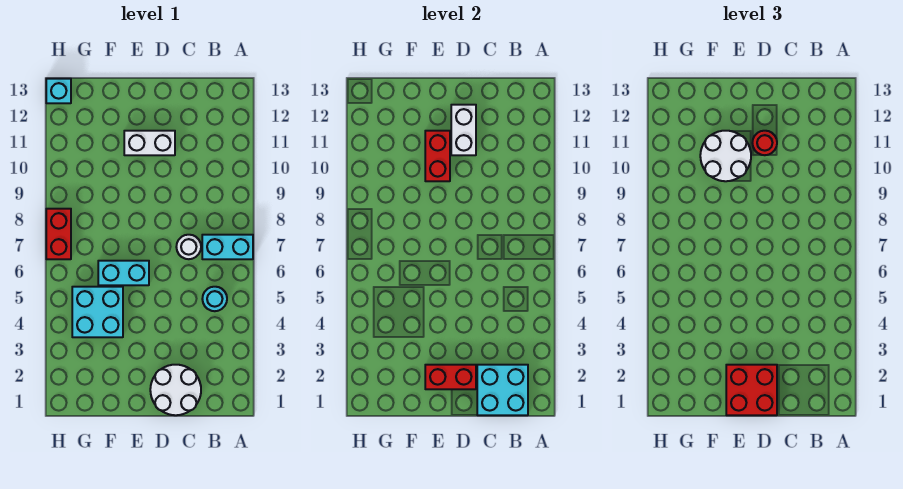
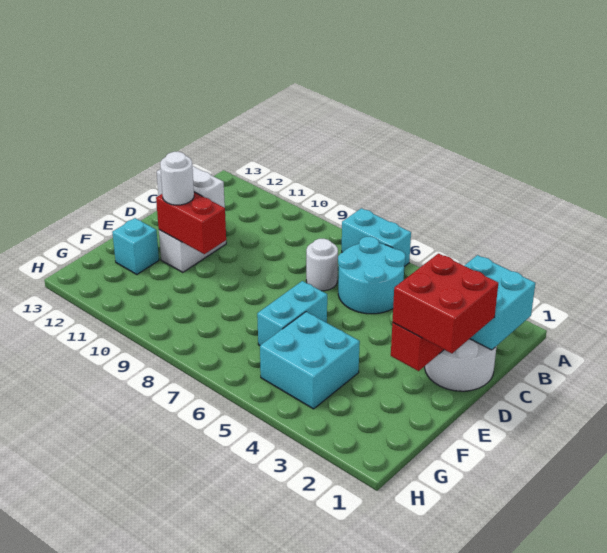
cyan brick A7:B7 level 1 -> cyan brick A6:A7 level 1
cyan round brick B5 level 1 -> cyan round brick B5:C6 level 1
red round brick D11 level 3 -> none
white round brick E10:F11 level 3 -> white round brick E11 level 3
red brick H7:H8 level 1 -> none
cyan brick H13 level 1 -> cyan brick F12 level 1

